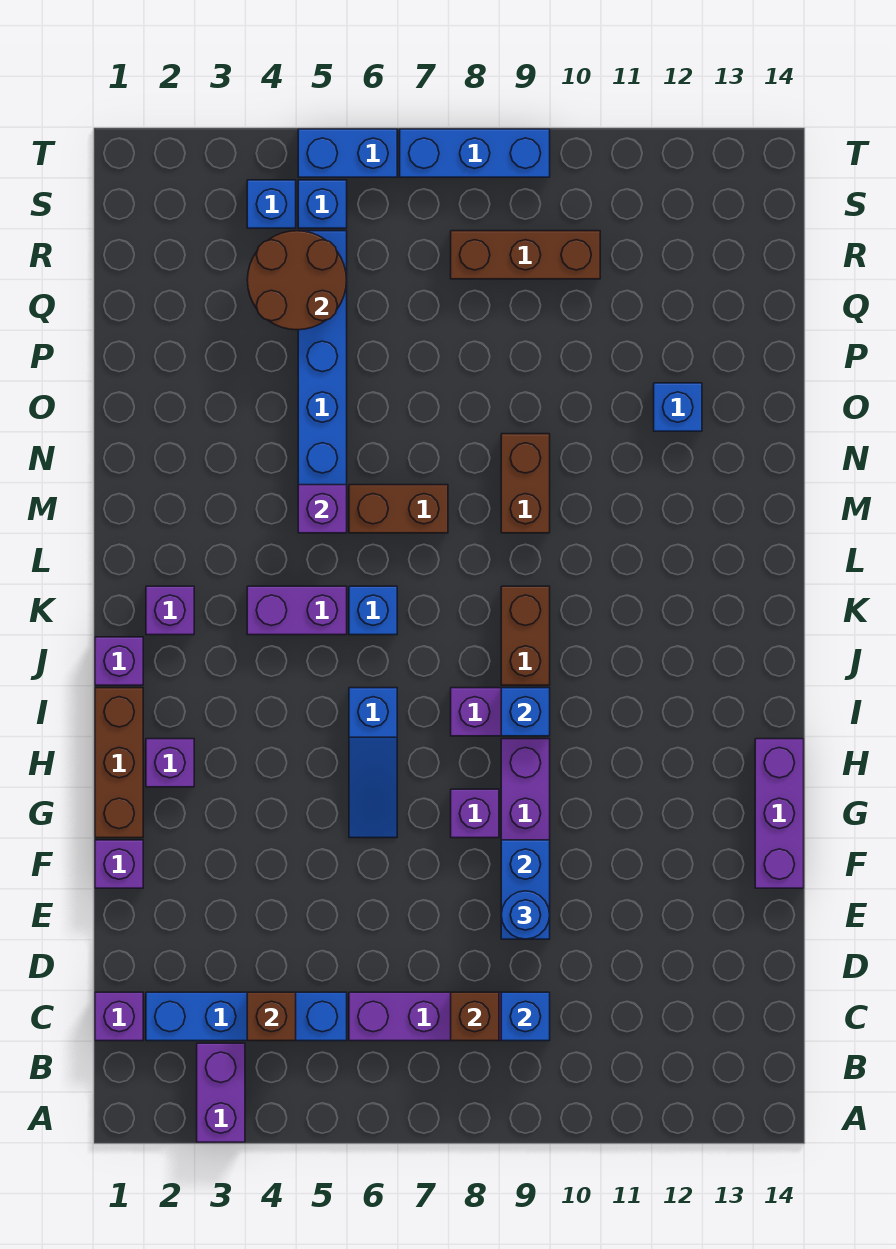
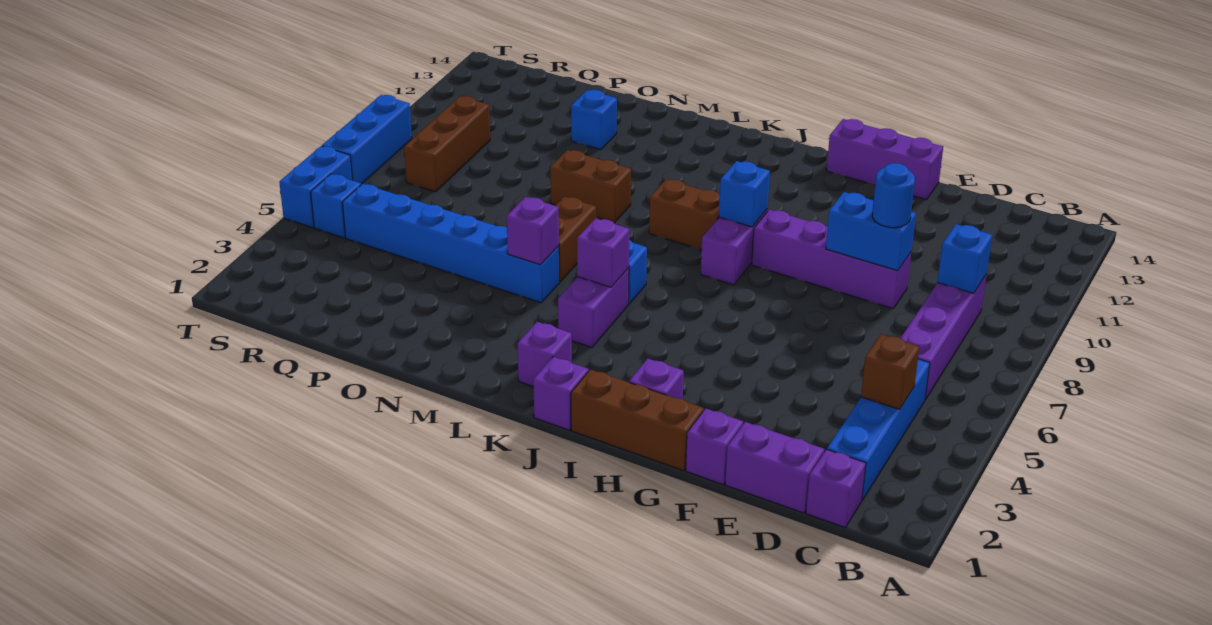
purple brick A3:B3 level 1 -> purple brick D1:E1 level 1
brown brick C8 level 2 -> none
blue slope G6:I6 level 1 top I -> none
purple brick G8 level 1 -> purple brick K5 level 2
brown round brick Q4:R5 level 2 -> none
blue brick S4 level 1 -> none

